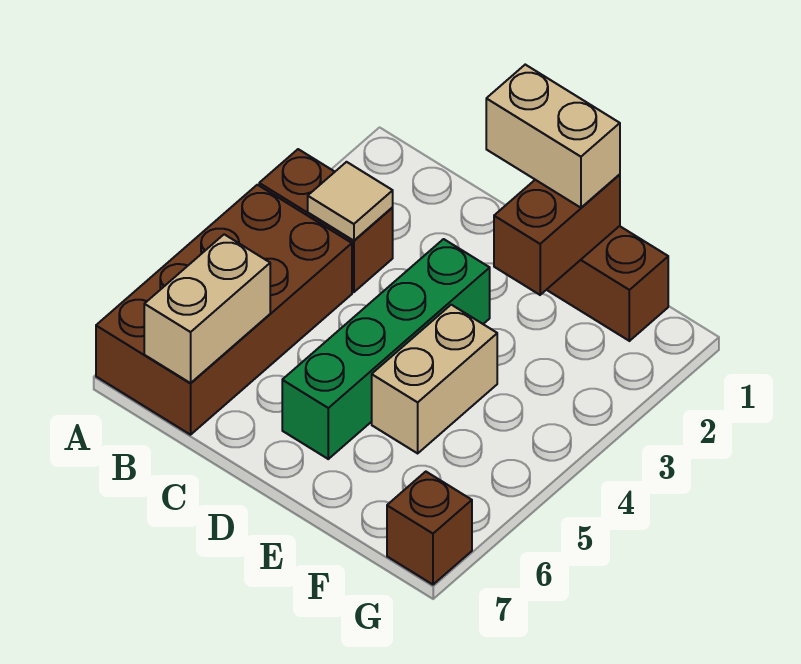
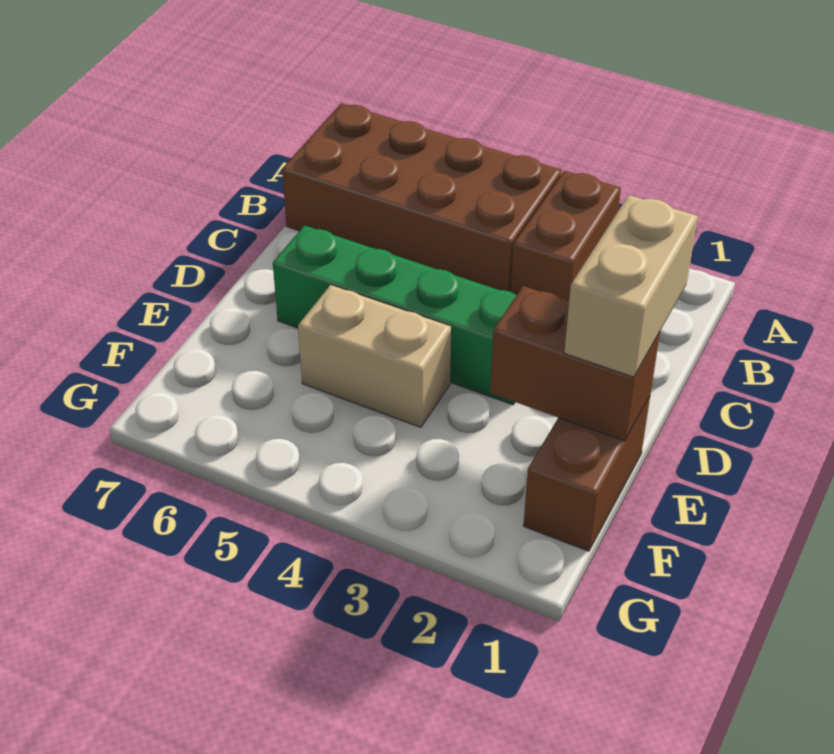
tan tile B3 level 2 -> none
tan brick B6:B7 level 2 -> none
brown brick G7 level 1 -> none

